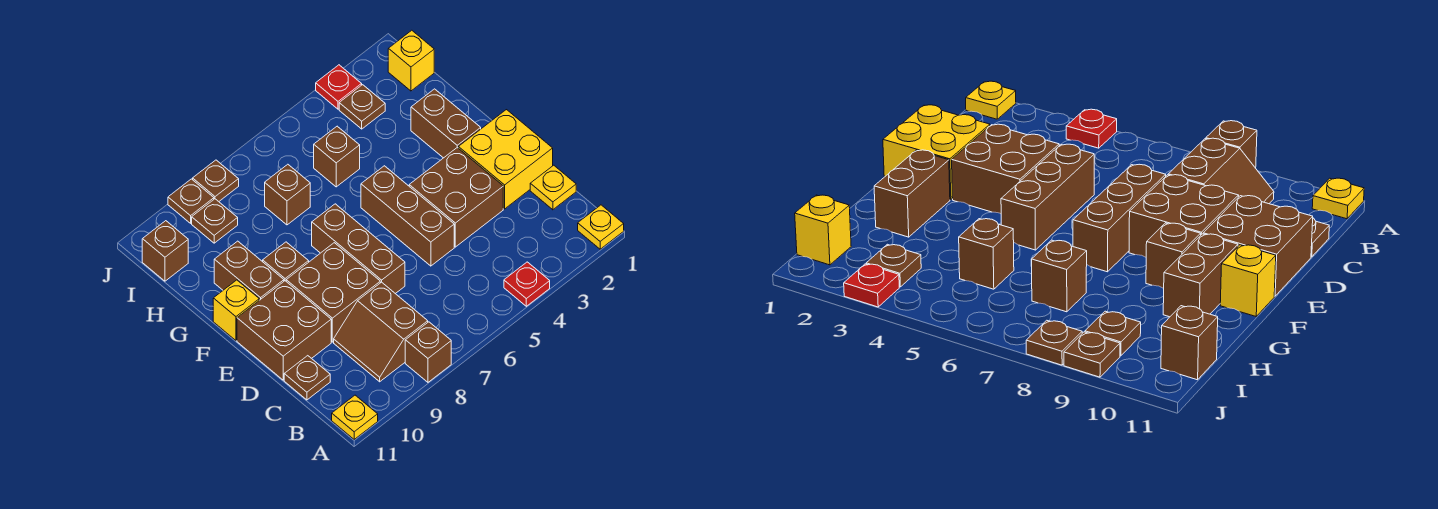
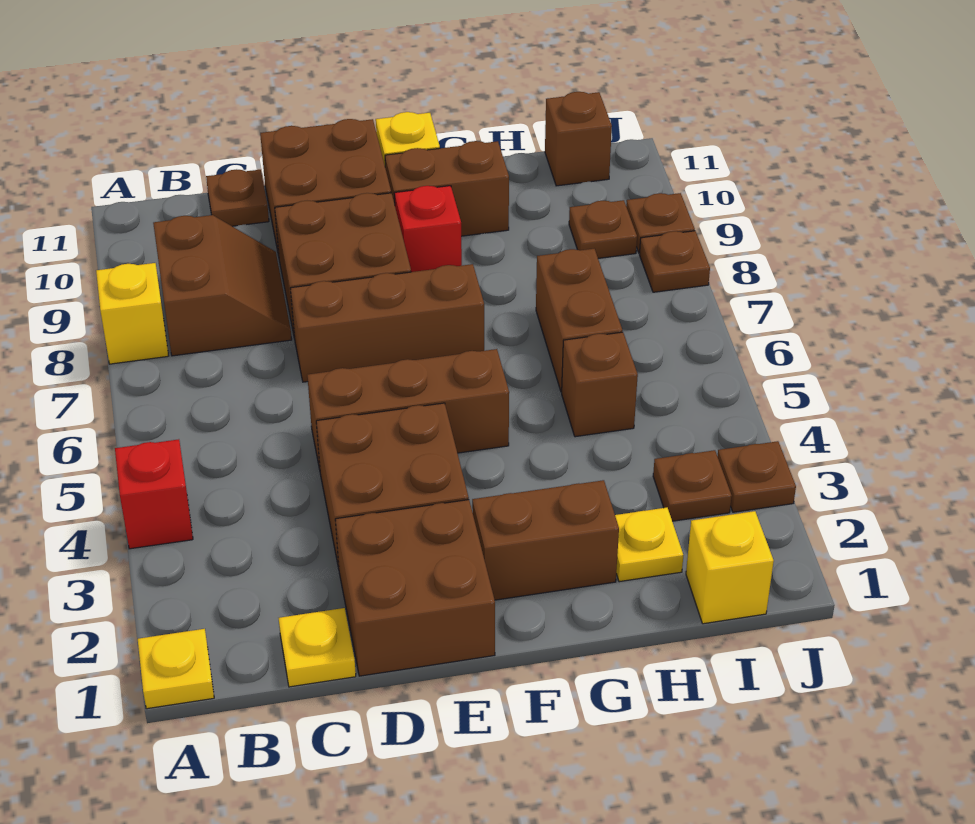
red plate A4 level 1 -> red brick A4 level 1
brown brick A8 level 1 -> yellow brick A8 level 1
yellow plate A11 level 1 -> yellow plate H2 level 1
brown slope B8:C9 level 1 top 8 -> brown slope B8:C9 level 1 top B
yellow brick D1:E2 level 1 -> brown brick D1:E2 level 1
brown brick F9 level 1 -> red brick F9 level 1
brown brick H7 level 1 -> brown brick H6:H7 level 1
red plate J3 level 1 -> brown plate J3 level 1

